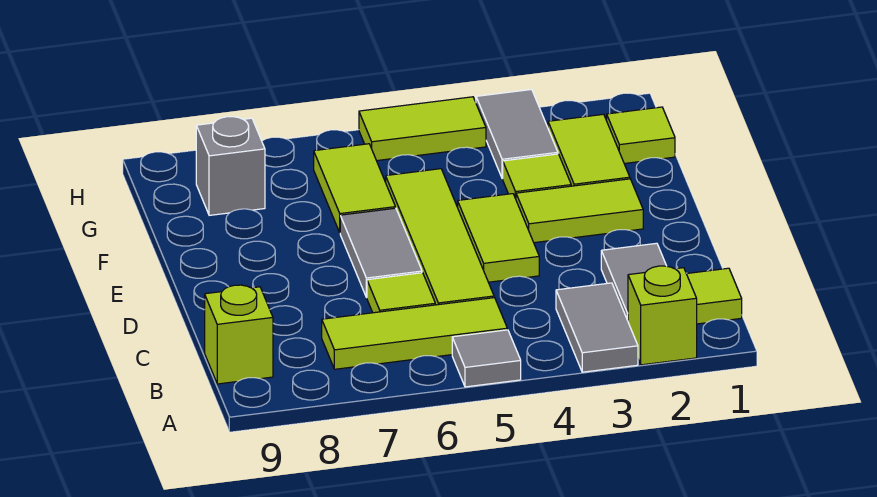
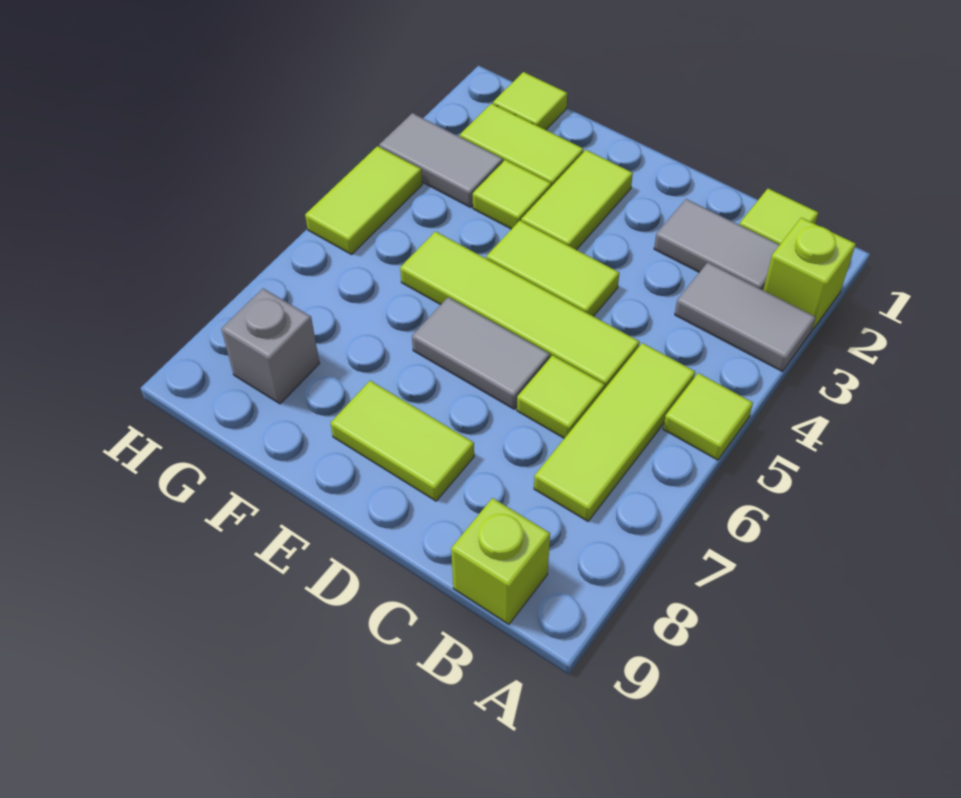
grey tile A5 level 1 -> lime tile A5 level 1
lime tile F6:G6 level 1 -> lime tile D8:E8 level 1

